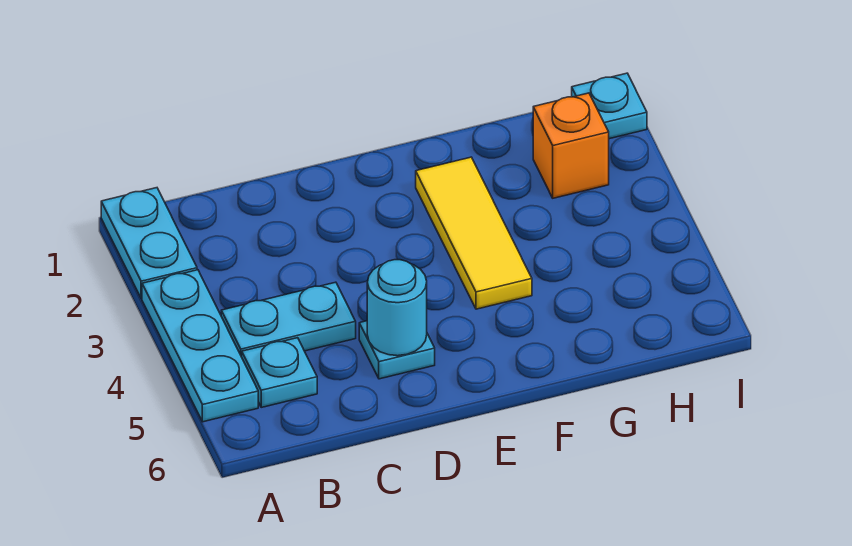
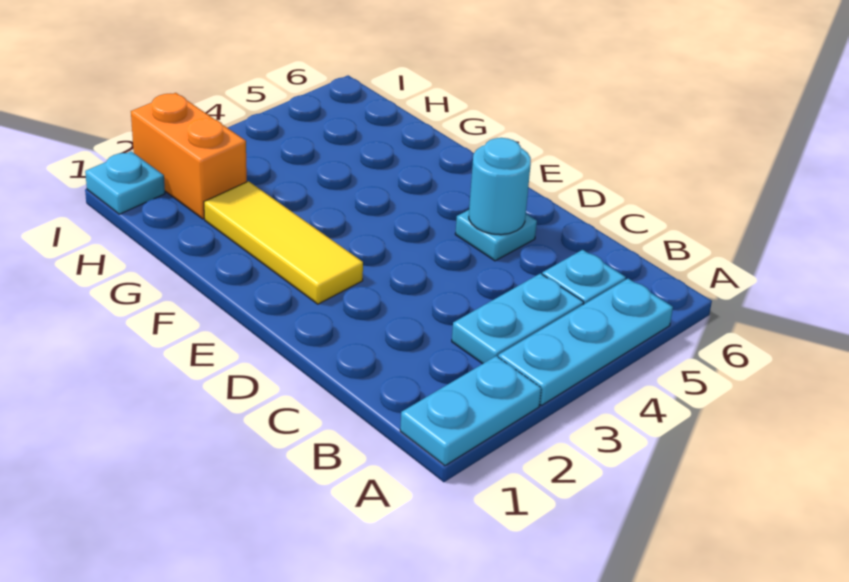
cyan plate B4:C4 level 1 -> cyan plate B3:B4 level 1
yellow tile F2:F4 level 1 -> yellow tile E2:G2 level 1
orange brick H2 level 1 -> orange brick H2:I2 level 1

